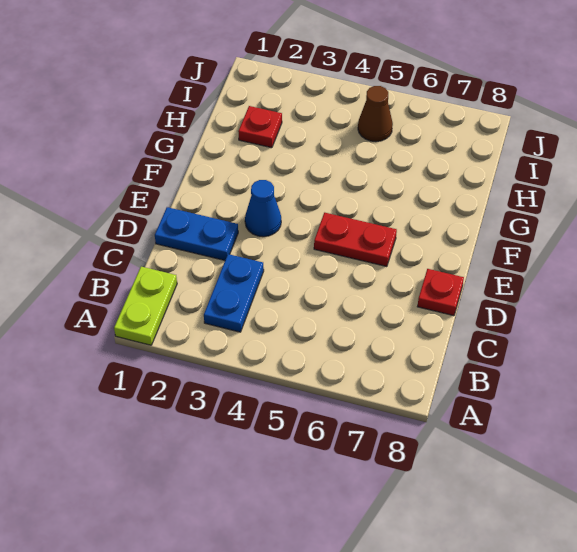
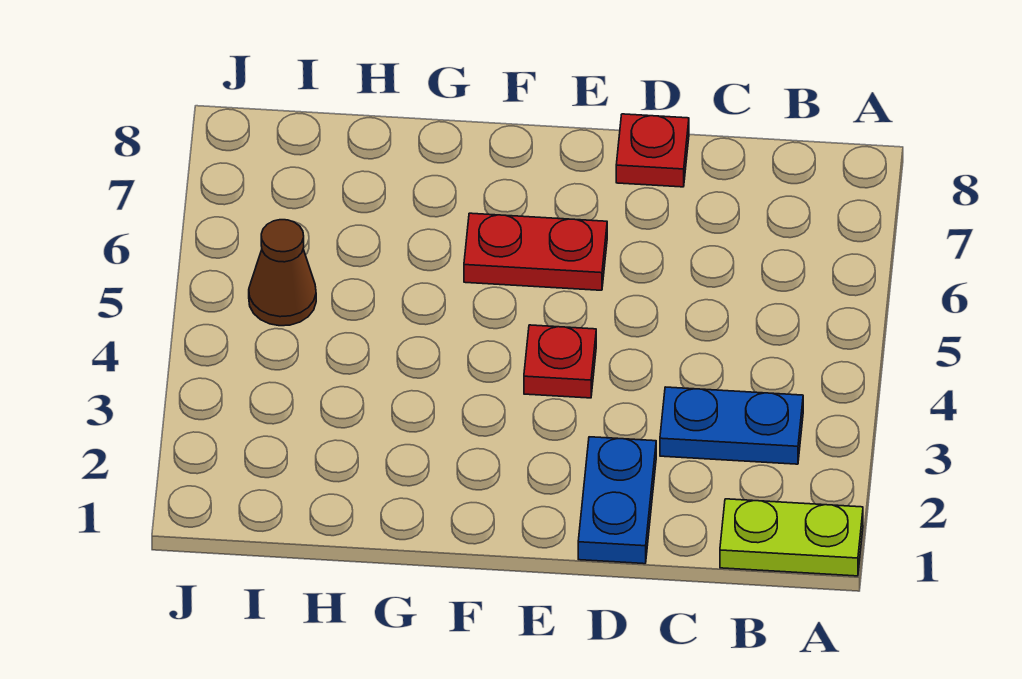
blue cone E3 level 1 -> none
red plate E5:E6 level 1 -> red plate E6:F6 level 1
red plate H2 level 1 -> red plate E4 level 1

